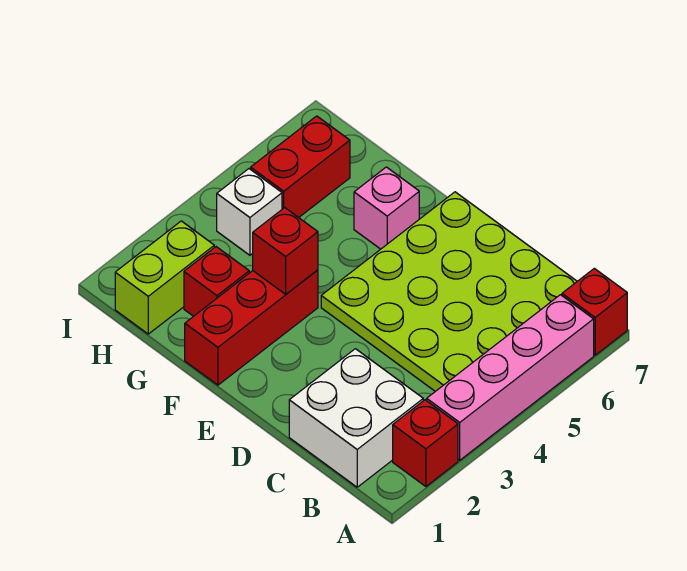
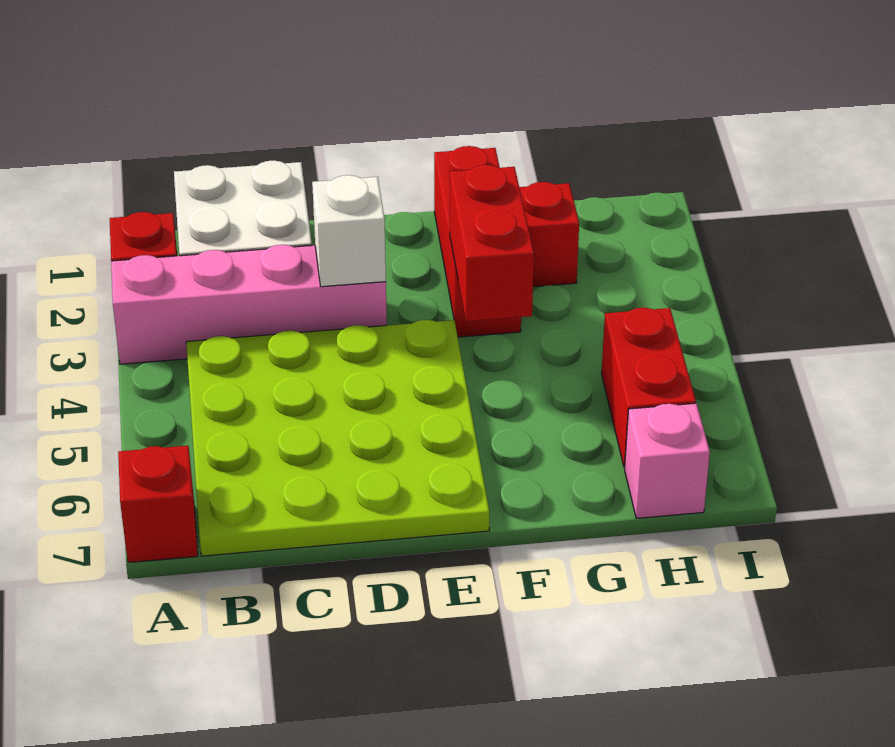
pink brick A3:A6 level 1 -> pink brick A3:D3 level 1
red brick F3 level 2 -> red brick F3:F4 level 2
pink brick F6 level 1 -> pink brick H7 level 1
lime brick H1:H2 level 1 -> none
white brick H4 level 1 -> white brick D3 level 2

